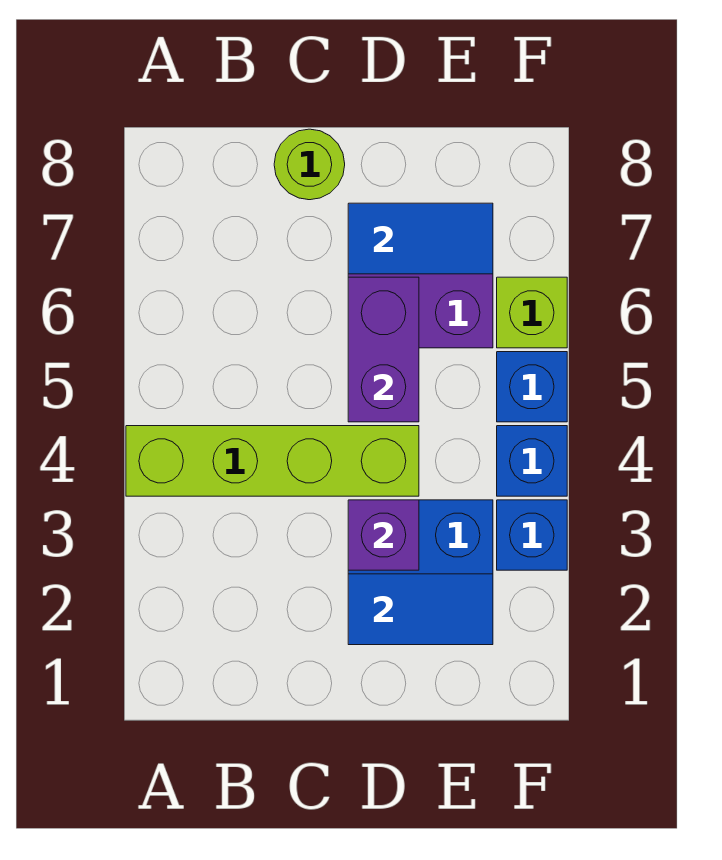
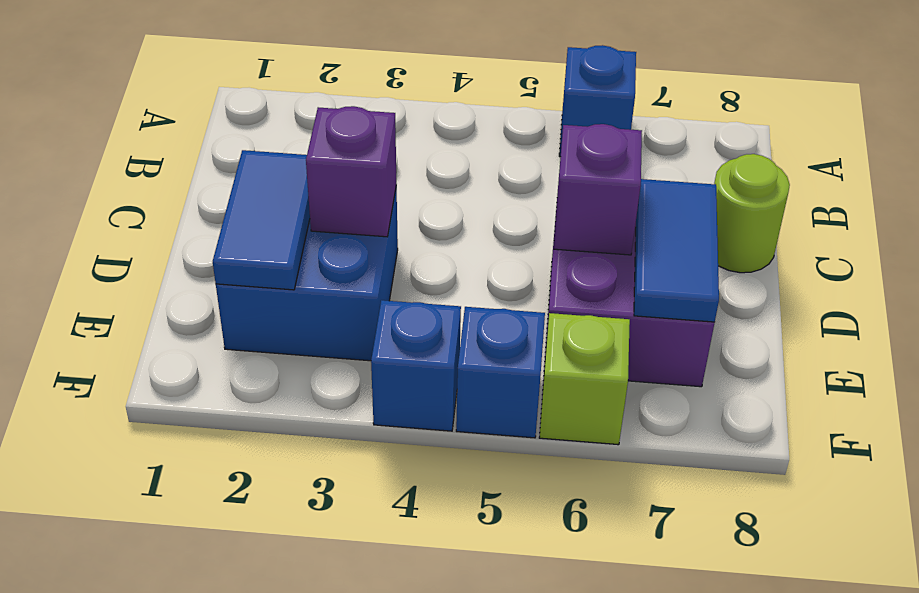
lime brick A4:D4 level 1 -> none
purple brick D5:D6 level 2 -> purple brick D6 level 2
blue brick F3 level 1 -> blue brick A6 level 1

